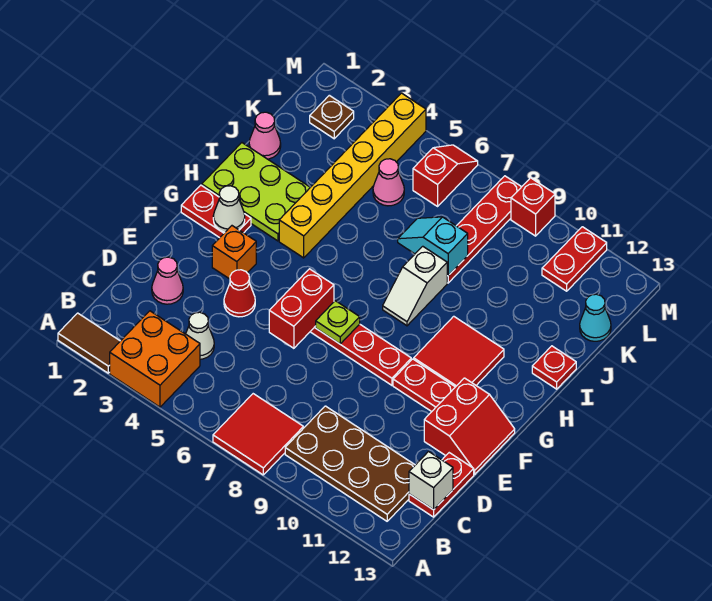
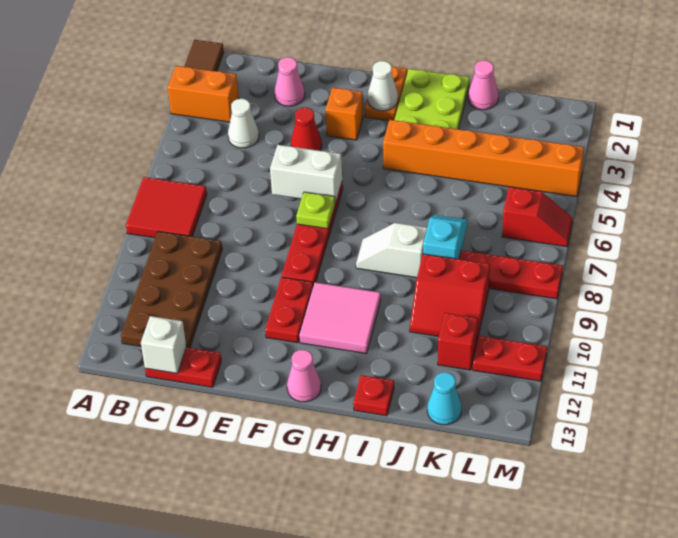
orange brick A3:B4 level 1 -> orange brick A3:B3 level 1
red brick E6:F6 level 2 -> white brick E6:F6 level 2
red slope E12:F13 level 1 top 12 -> red slope J9:K10 level 1 top 9
red plate G1:G2 level 1 -> orange plate G1:G2 level 1
red tile G10:H11 level 1 -> pink tile G10:H11 level 1
yellow brick H4:M4 level 1 -> orange brick H4:M4 level 1
pink cone K5 level 1 -> pink cone G13 level 1
brown plate L2 level 1 -> none
red brick M9 level 1 -> red brick K11 level 1

